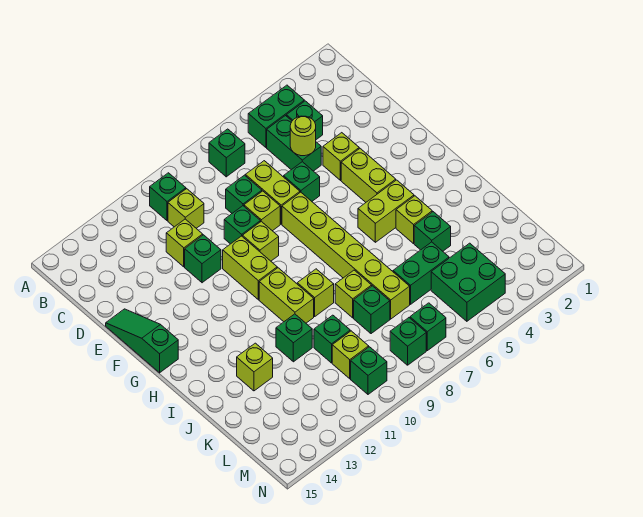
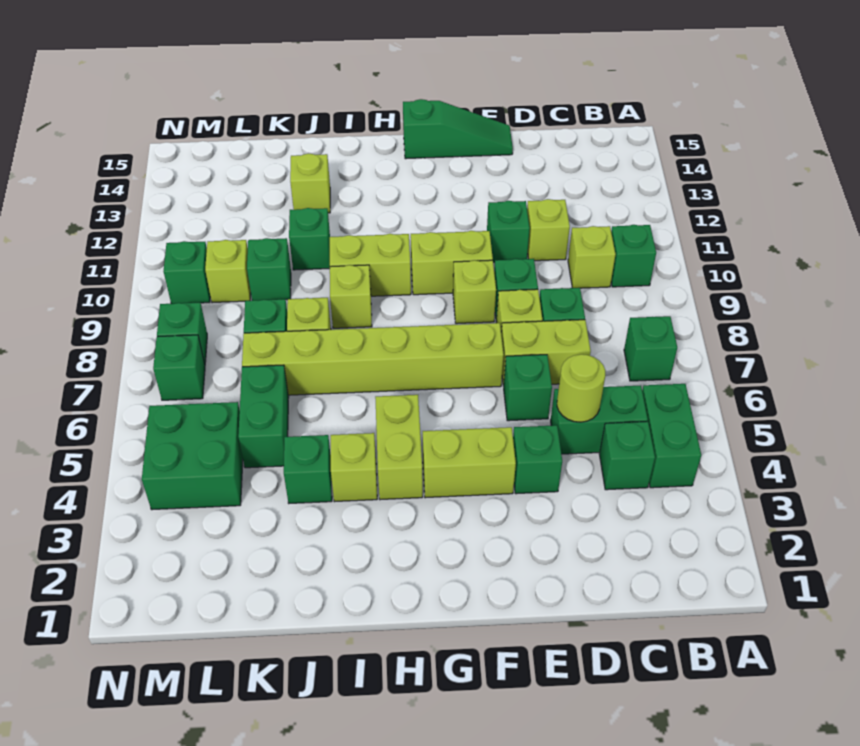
lime brick E4 level 1 -> green brick E4 level 1

